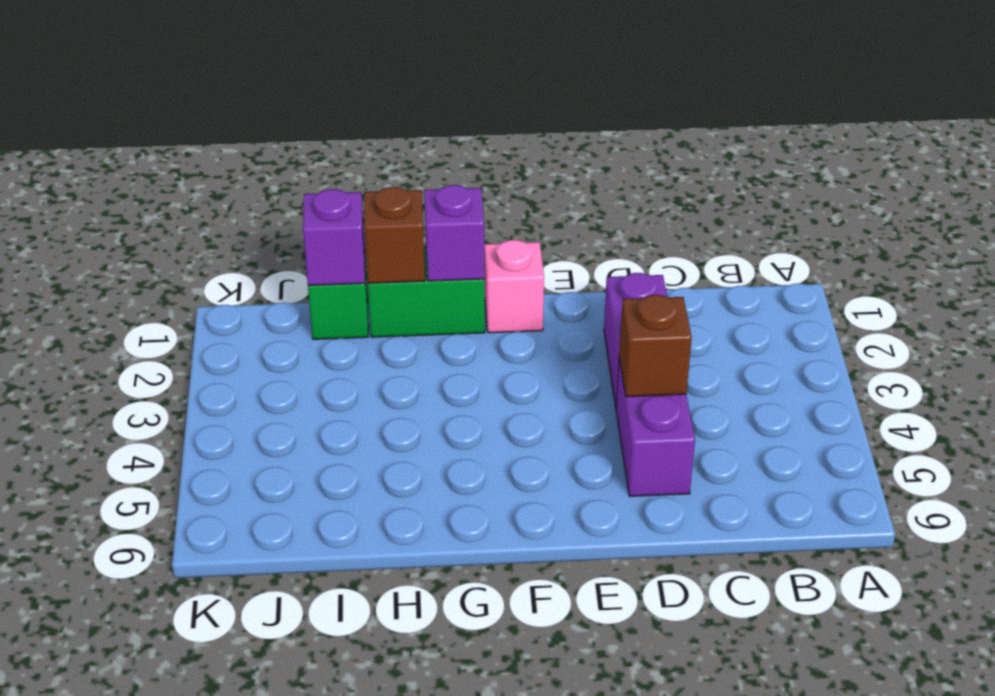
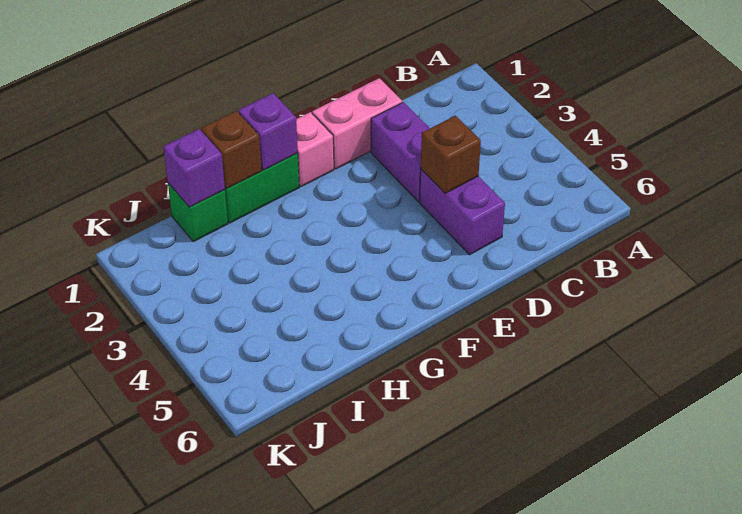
none -> pink brick D1:E1 level 1

